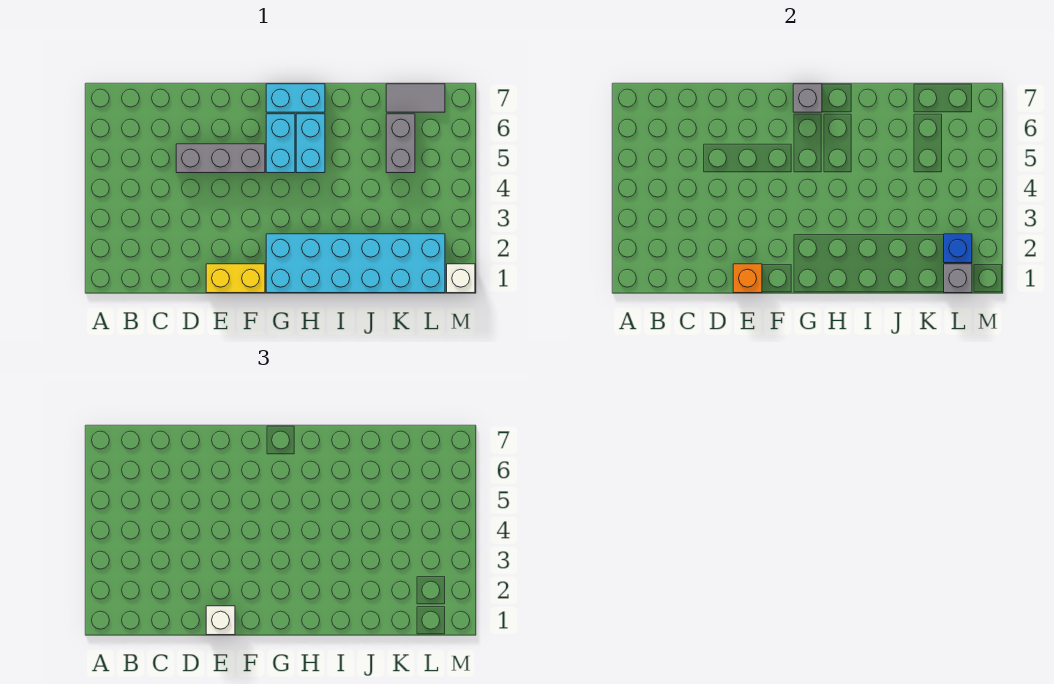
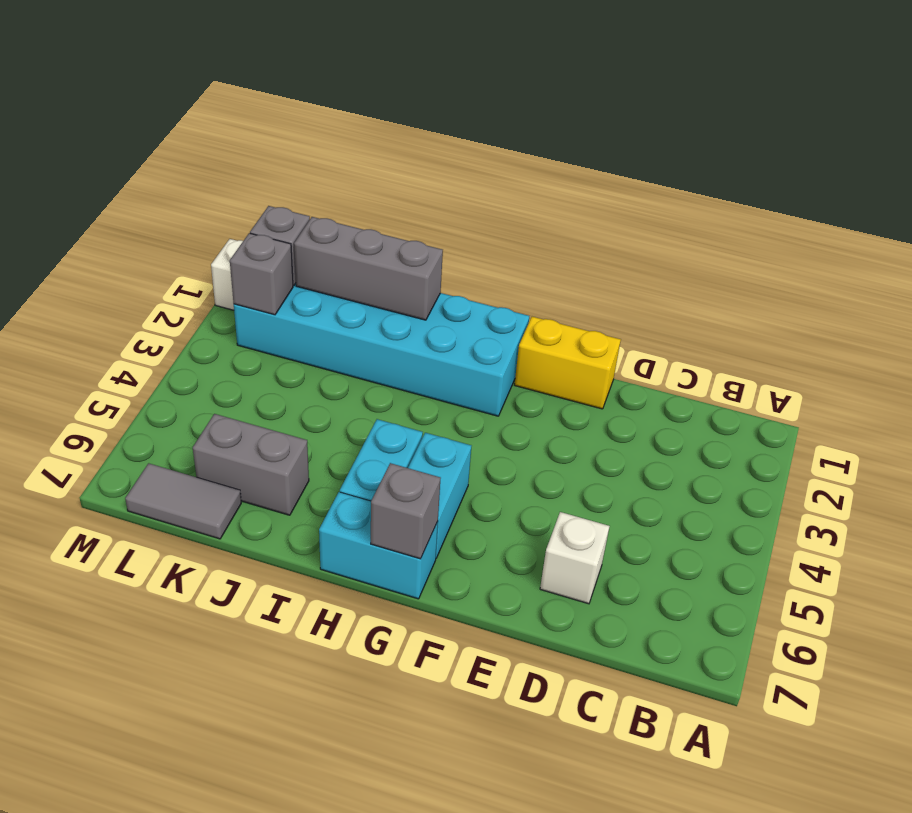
grey brick D5:F5 level 1 -> grey brick I1:K1 level 2
orange brick E1 level 2 -> none
white brick E1 level 3 -> white brick D6 level 1
grey brick K5:K6 level 1 -> grey brick J6:K6 level 1
blue brick L2 level 2 -> grey brick L2 level 2

